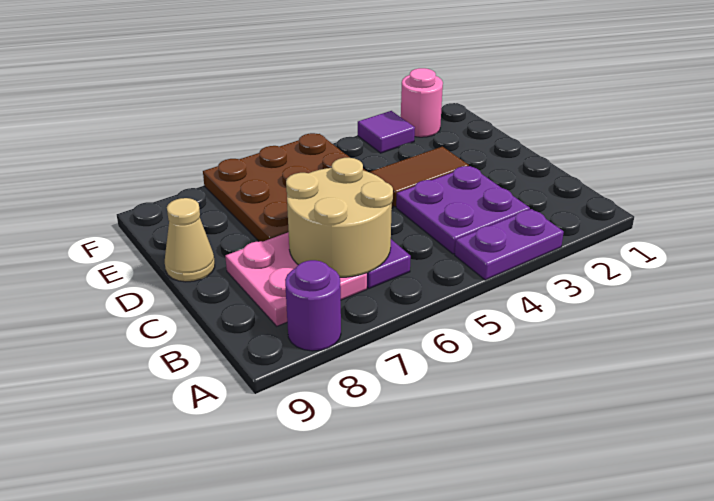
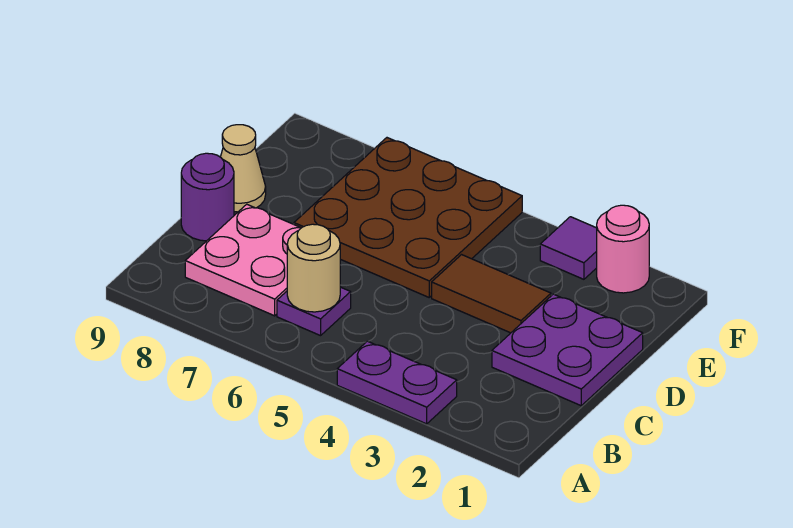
purple round brick A8 level 1 -> purple round brick C9 level 1
purple plate B3:C4 level 1 -> purple plate C1:D2 level 1
tan round brick B6:C7 level 2 -> tan round brick B6 level 2

